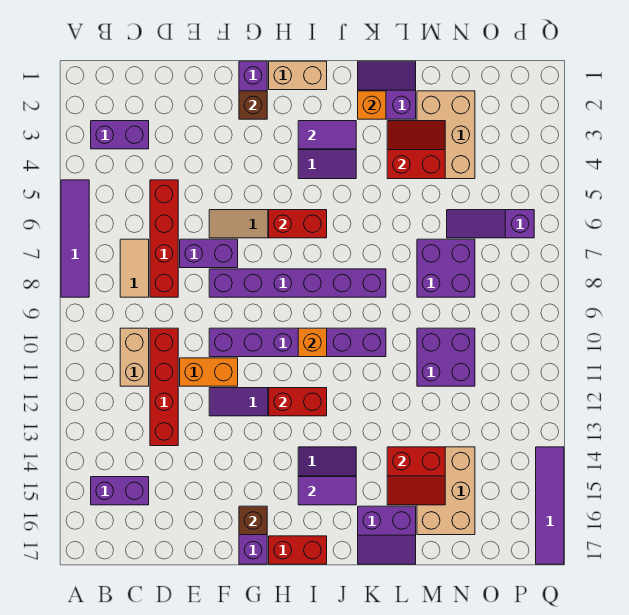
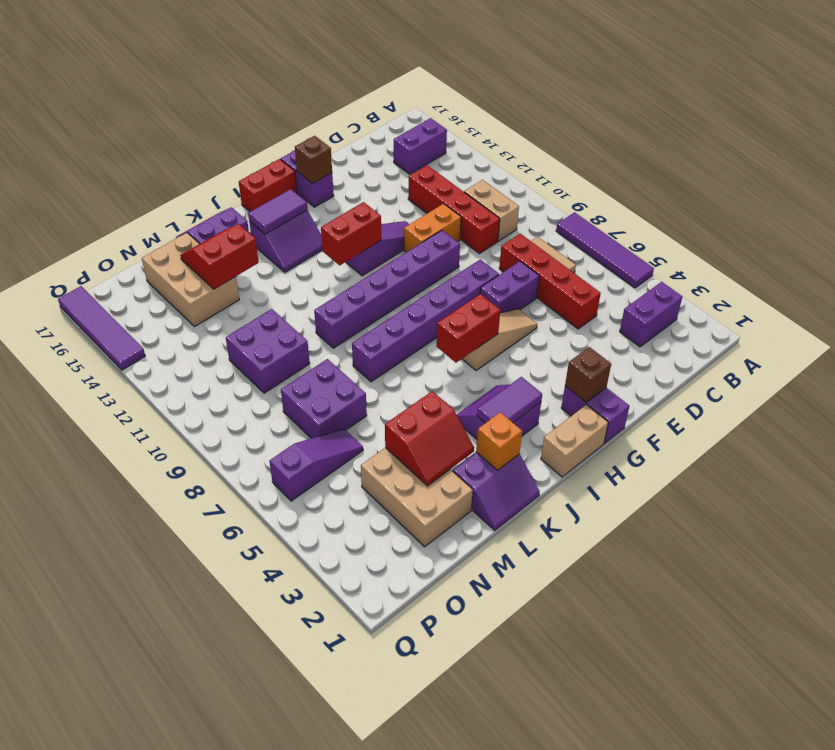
orange brick I10 level 2 -> none

